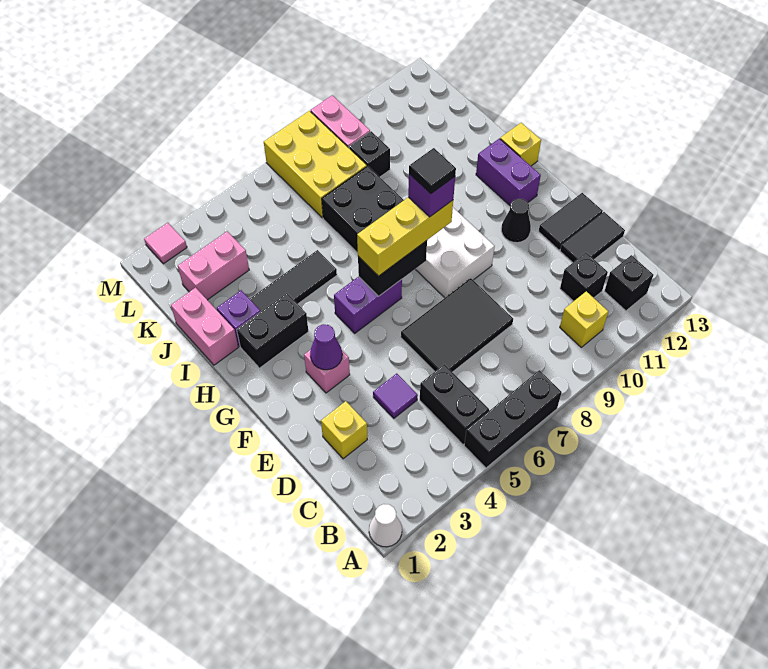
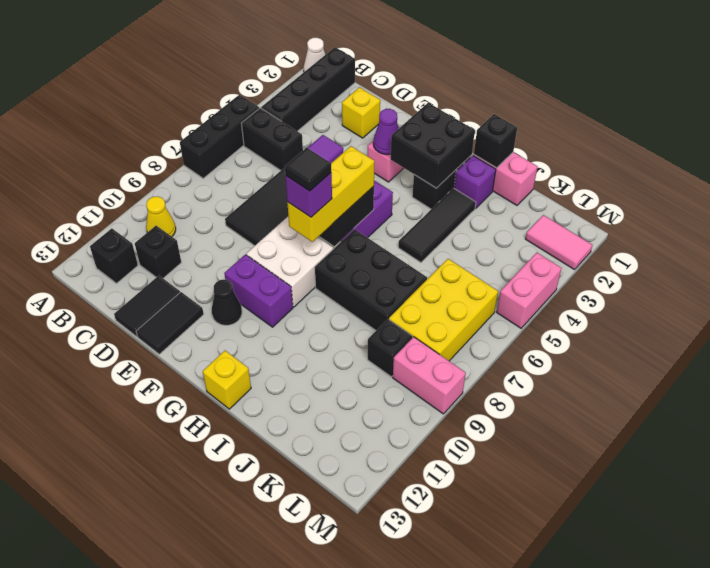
none -> black brick B1:B4 level 1
yellow brick B10 level 1 -> yellow cone B10 level 1
none -> black brick G2:H3 level 2
purple brick G12:H12 level 1 -> purple brick F10:G10 level 1
none -> black brick I1 level 2
pink brick K2:K3 level 1 -> pink brick M4:M5 level 1
yellow brick K7:M8 level 1 -> yellow brick K6:L8 level 1
pink tile M2 level 1 -> pink tile L2:M2 level 1

